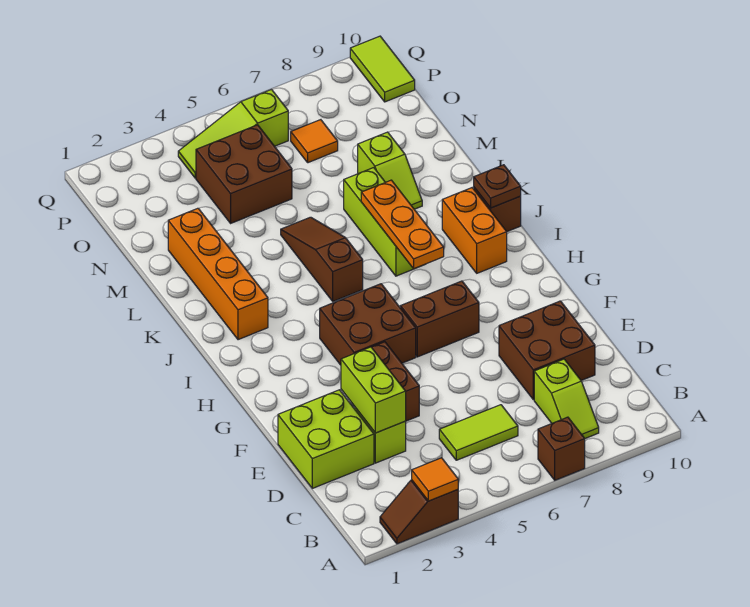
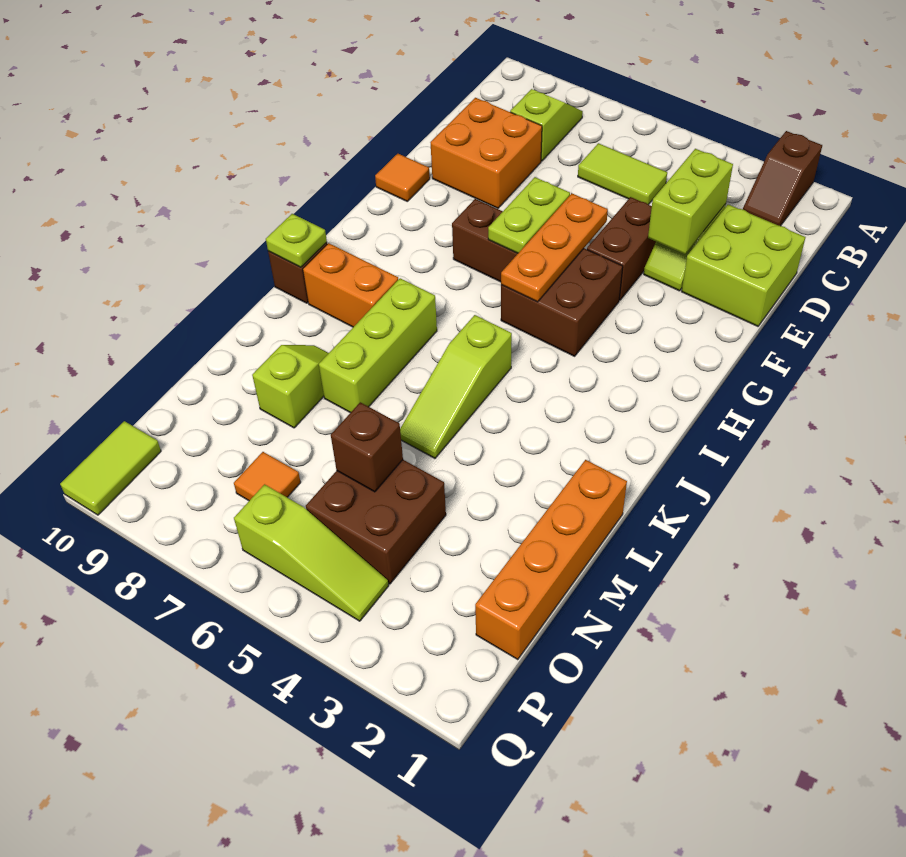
brown slope A2:A3 level 1 top 3 -> brown slope A2:B2 level 1 top A
orange tile A3 level 2 -> orange tile F10 level 1
brown brick A7 level 1 -> brown brick N5 level 2
brown brick D8:E9 level 1 -> orange brick D8:E9 level 1
none -> lime plate F6:G6 level 2
orange plate I7:K7 level 2 -> orange plate F5:H5 level 2
orange brick I9:J9 level 1 -> orange brick J8:J9 level 1
orange brick J2:M2 level 1 -> orange brick L1:O1 level 1
brown slope J5:L5 level 1 top J -> lime slope J5:L5 level 1 top J
brown plate J10 level 2 -> lime plate J10 level 2

